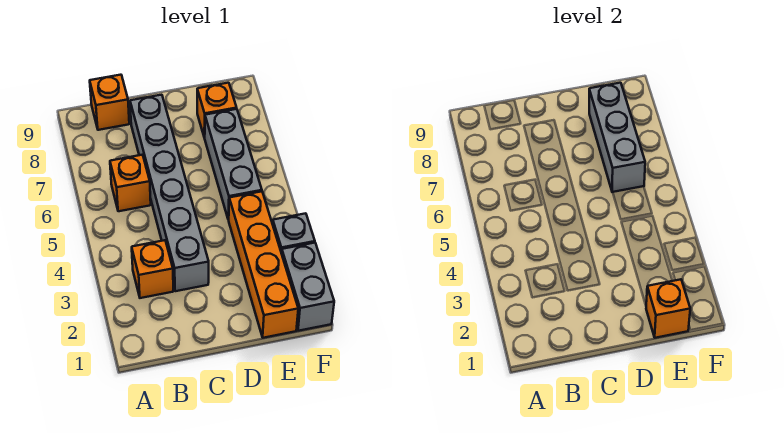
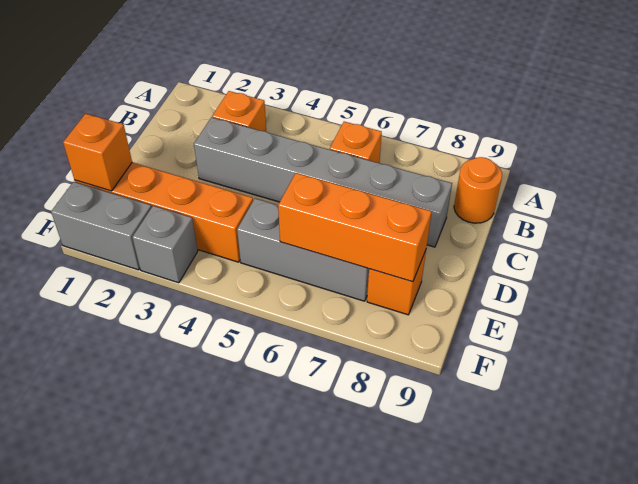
orange brick B9 level 1 -> orange round brick B9 level 1
grey brick E6:E8 level 2 -> orange brick E6:E8 level 2

